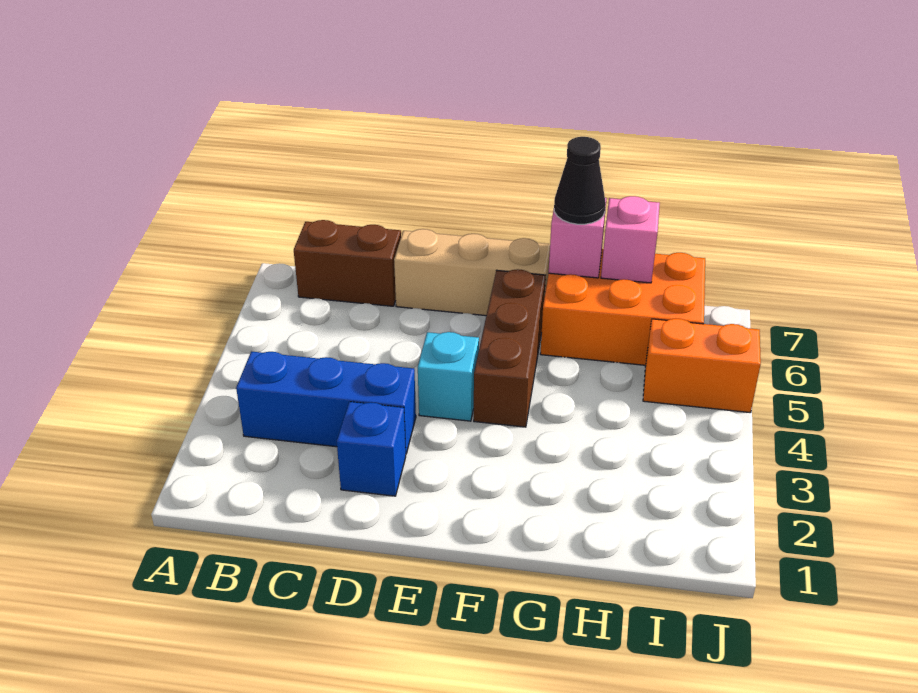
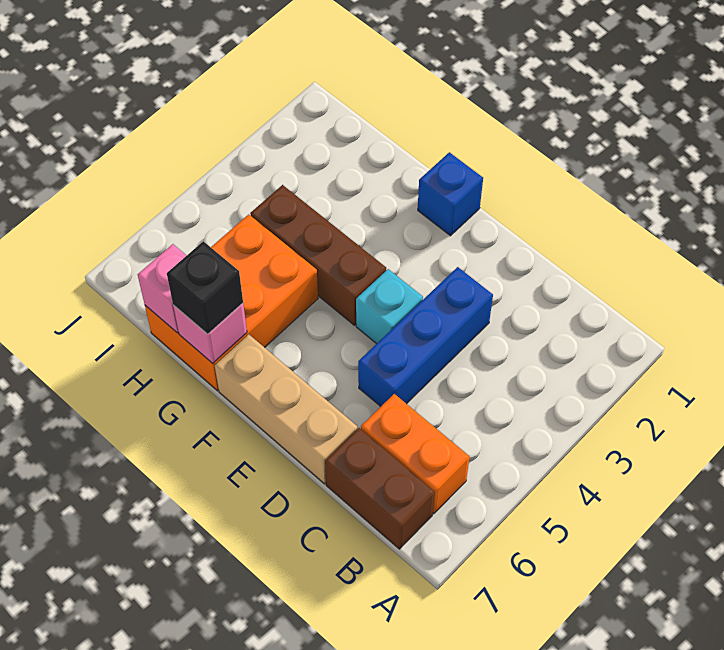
blue brick B3:D3 level 1 -> blue brick D3:D5 level 1
blue brick D2 level 1 -> blue brick F1 level 1
brown brick F4:F6 level 1 -> brown brick F4:H4 level 1
orange brick G6:I7 level 1 -> orange brick G5:H7 level 1
black cone G7 level 3 -> black brick G7 level 3
orange brick I5:J5 level 1 -> orange brick B6:C6 level 1

